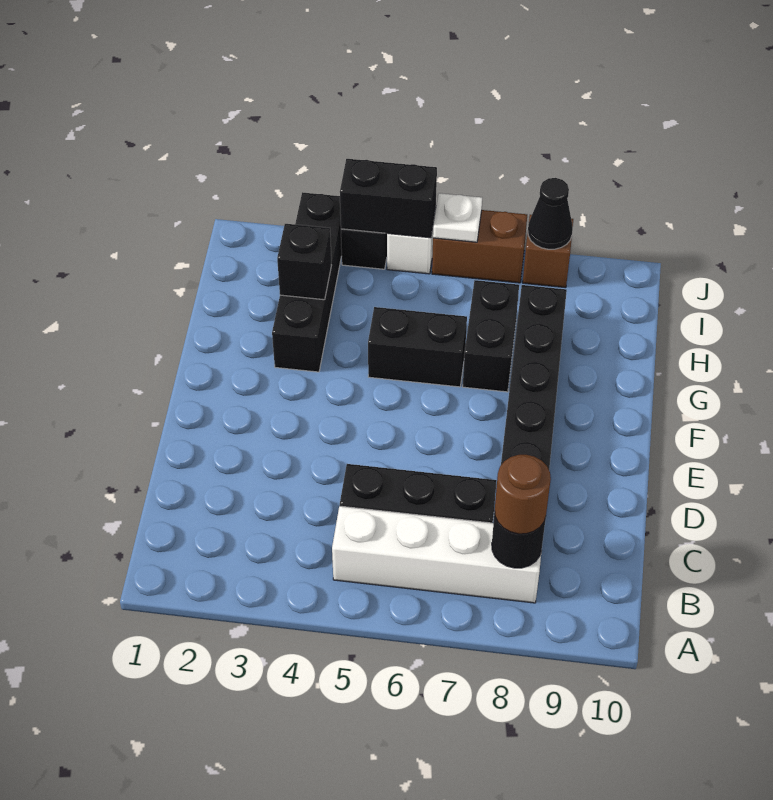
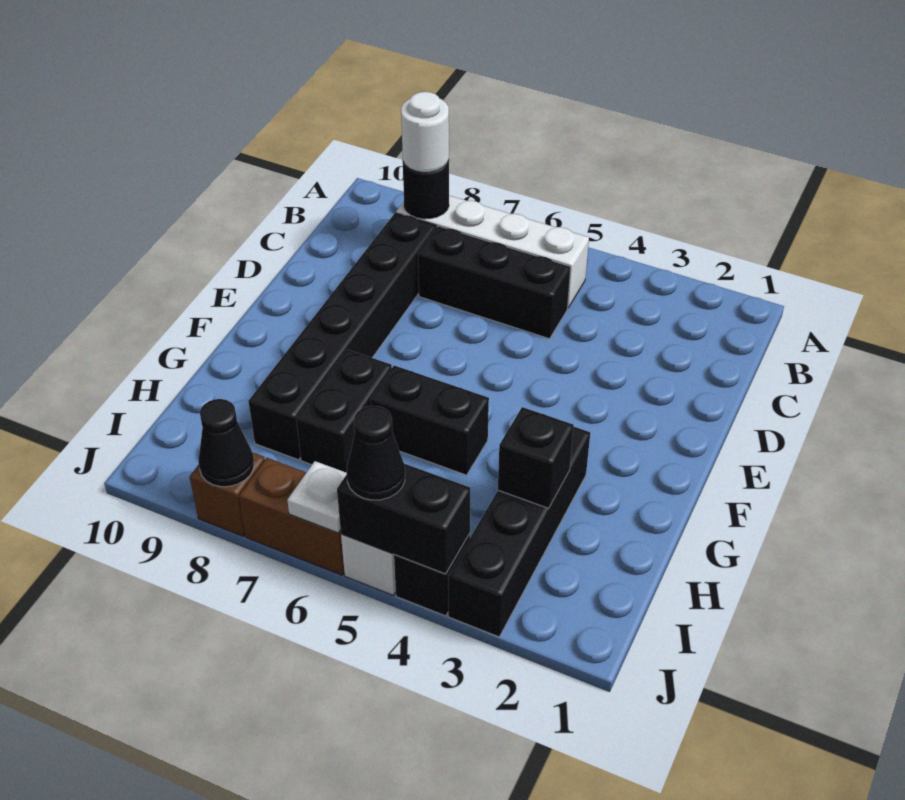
brown round brick B8 level 3 -> white round brick B8 level 3
none -> black cone J5 level 3

